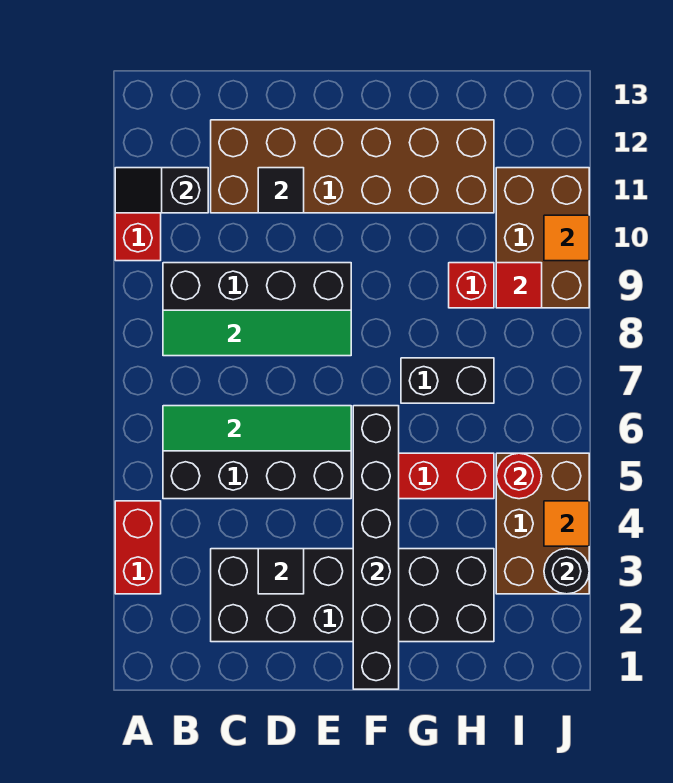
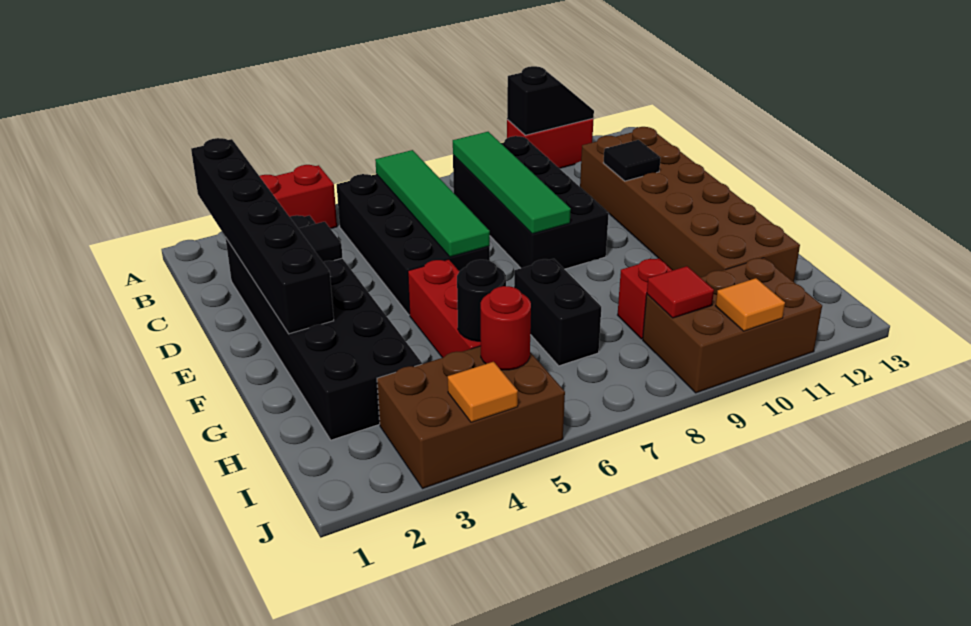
black slope A11:B11 level 2 top B -> black slope A10:A11 level 2 top 10
black brick F1:F6 level 2 -> black brick A2:F2 level 2
black round brick J3 level 2 -> black round brick H5 level 2

